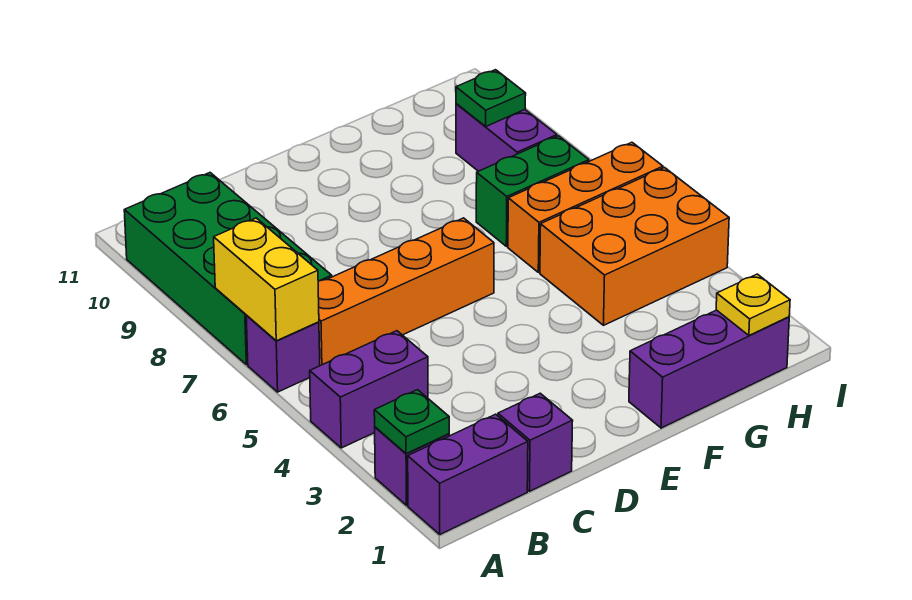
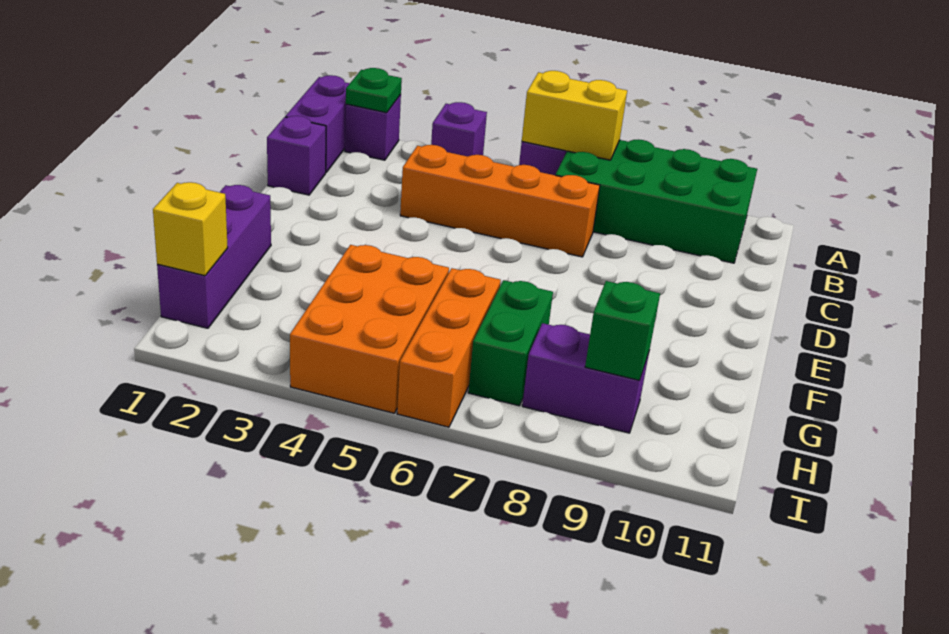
purple brick A4:B4 level 1 -> purple brick A4 level 1
orange brick B6:E6 level 1 -> orange brick C4:C7 level 1
yellow plate H1 level 2 -> yellow brick H1 level 2
green plate H9 level 2 -> green brick H9 level 2

